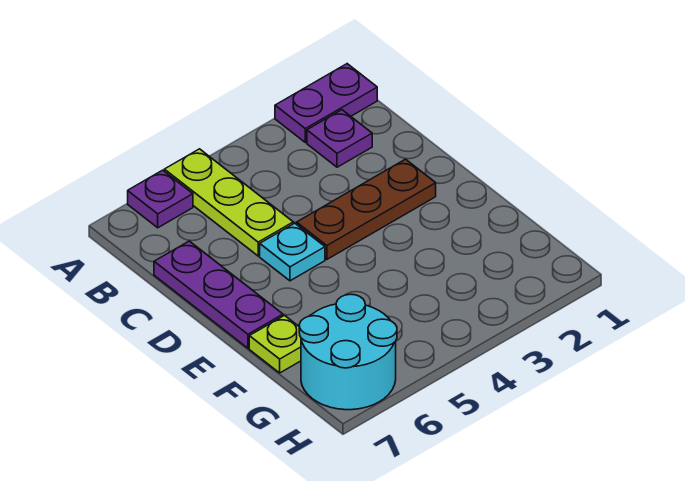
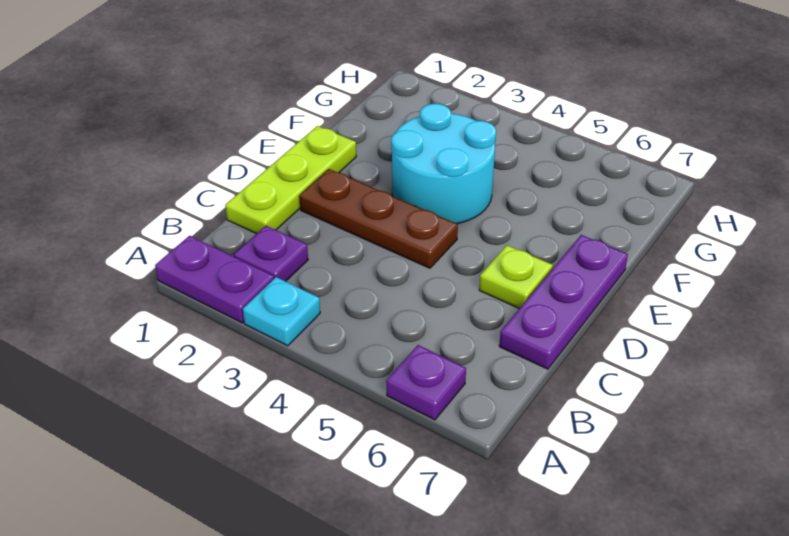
lime plate A5:C5 level 1 -> lime plate C1:E1 level 1
cyan plate D5 level 1 -> cyan plate A3 level 1
lime plate F7 level 1 -> lime plate D6 level 1
cyan round brick G6:H7 level 1 -> cyan round brick E3:F4 level 1

